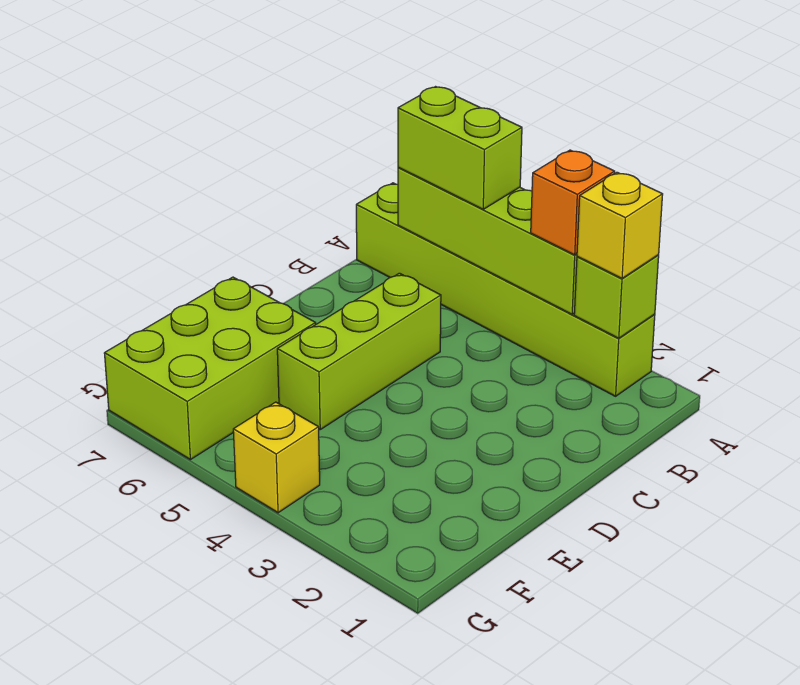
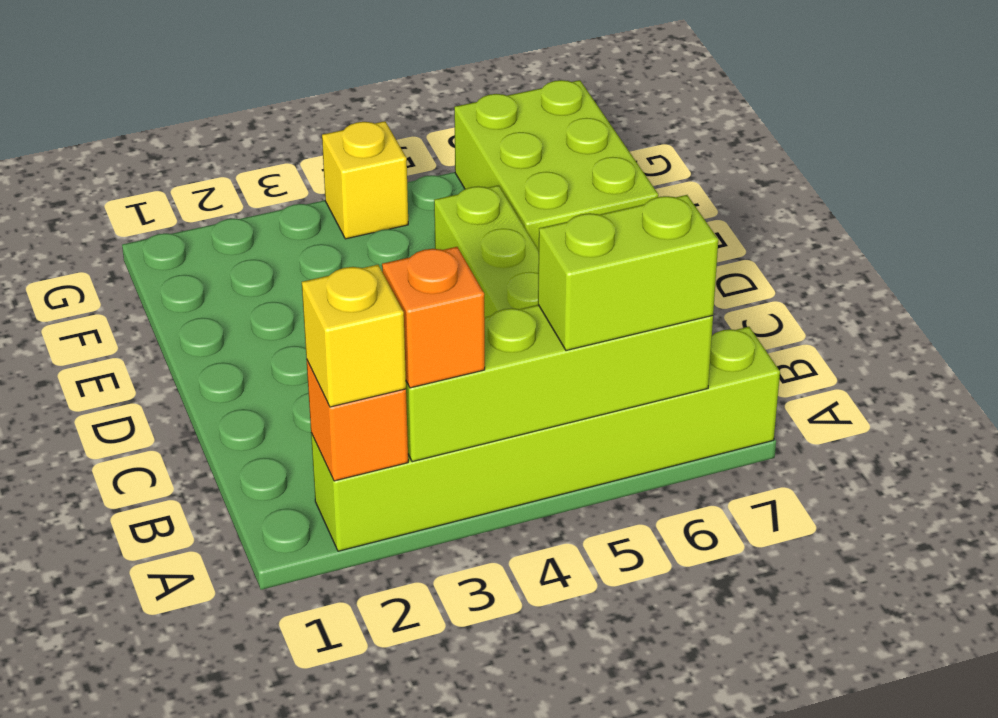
lime brick A2 level 2 -> orange brick A2 level 2

